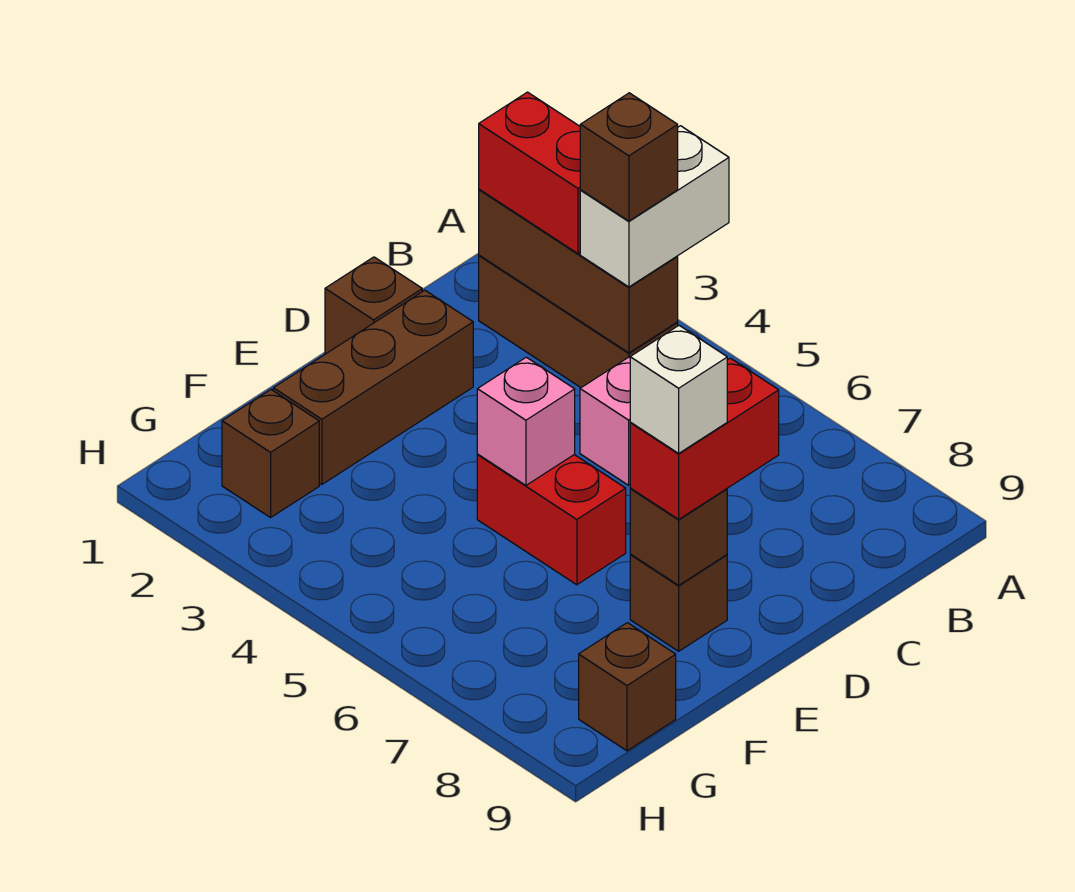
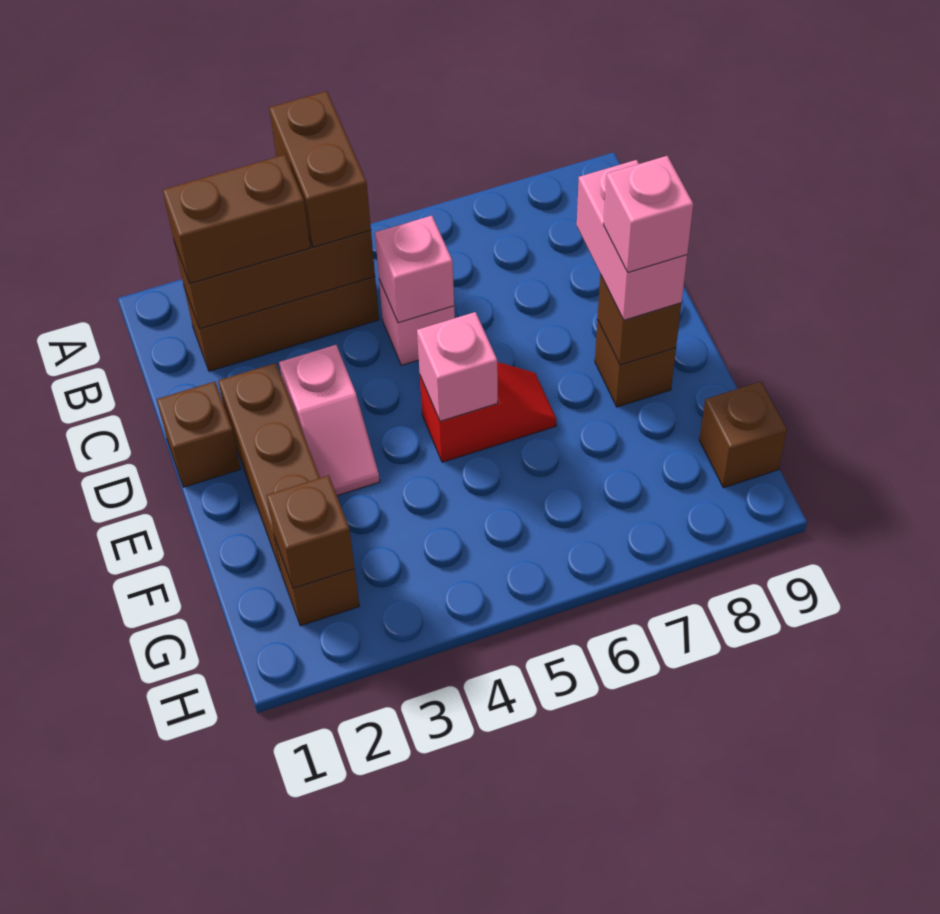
white brick A4:B4 level 3 -> brown brick A4:B4 level 3
red brick B2:B3 level 3 -> brown brick B2:B3 level 3
brown brick B4 level 4 -> brown brick G2 level 2
none -> pink brick C5 level 2
none -> pink slope D3:E3 level 1 top D
red brick D8:E8 level 3 -> pink brick D8:E8 level 3
red brick E5:E6 level 1 -> red slope E5:E6 level 1 top 5
white brick E8 level 4 -> pink brick E8 level 4

